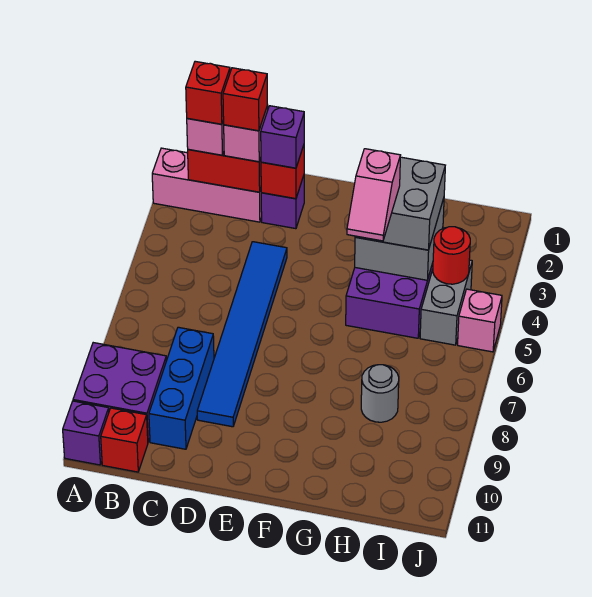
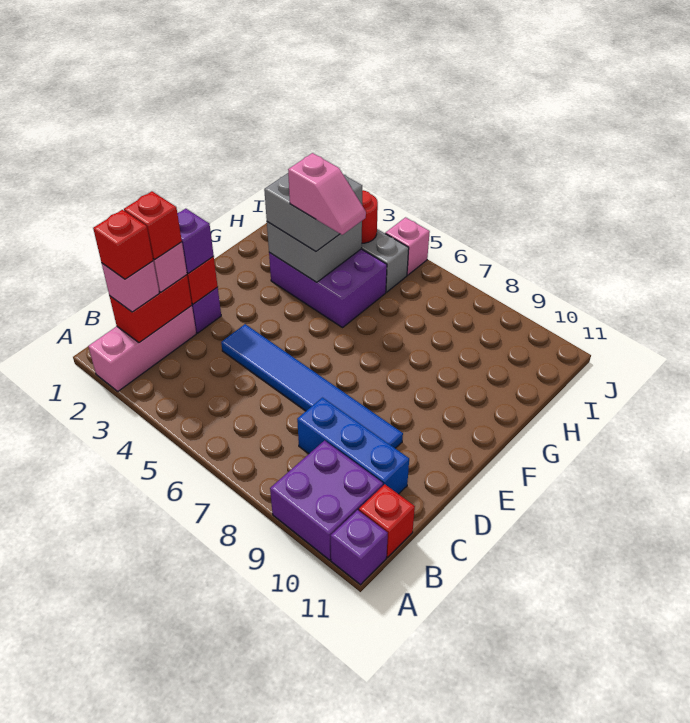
grey round brick H8 level 1 -> none

